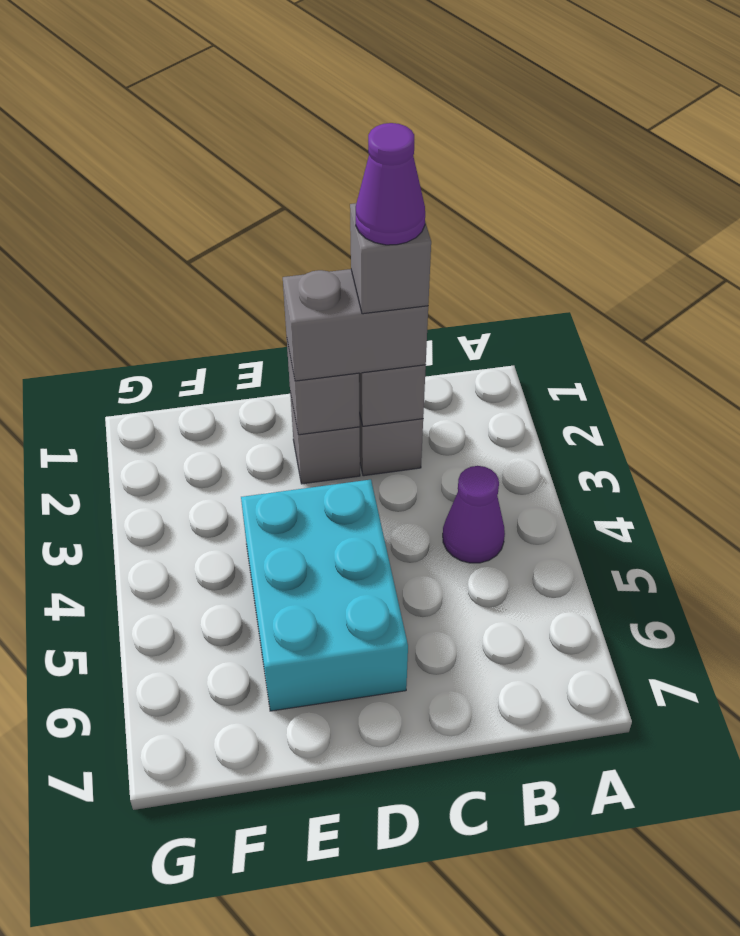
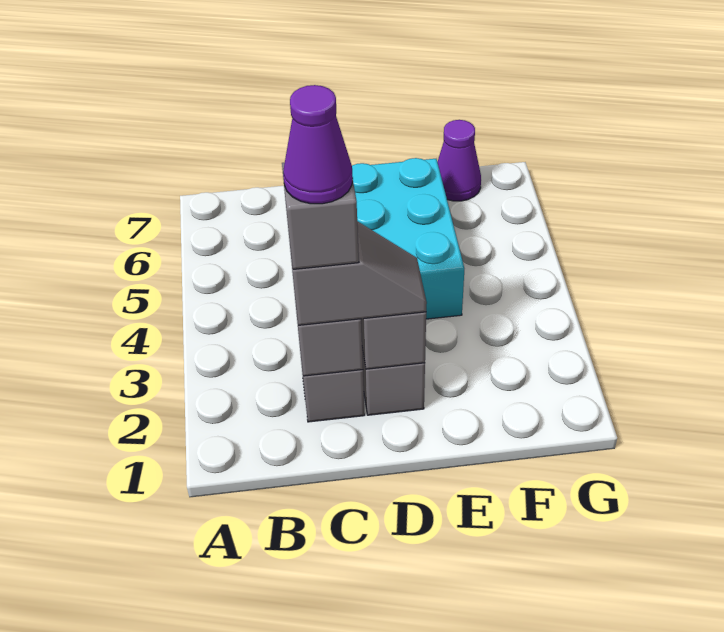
purple cone B4 level 1 -> purple cone F7 level 1
grey brick C2:D2 level 3 -> grey slope C2:D2 level 3 top C

